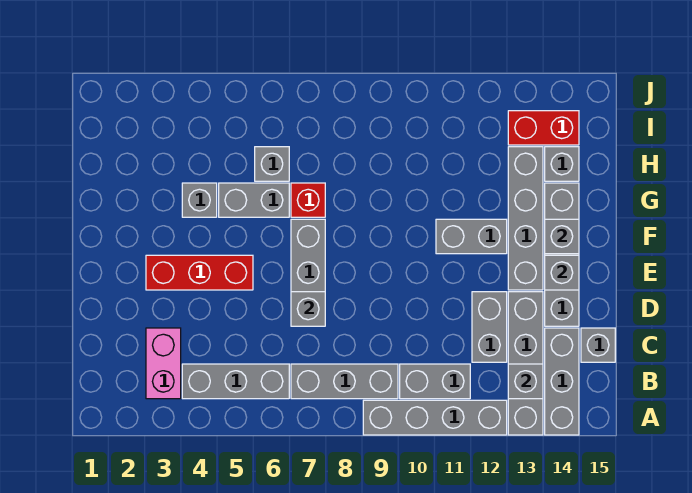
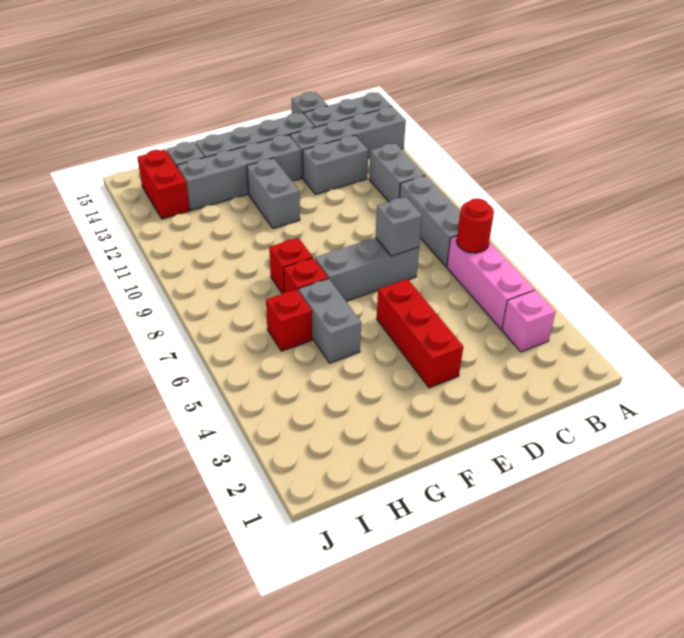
grey brick A9:A12 level 1 -> none
pink brick B3:C3 level 1 -> pink brick B3 level 1
grey brick B4:B6 level 1 -> pink brick B4:B6 level 1
none -> red round brick B6 level 2
grey brick B13 level 2 -> none
grey brick E14 level 2 -> none
grey brick F14 level 2 -> none
grey brick G4 level 1 -> none
none -> red brick G8 level 1
grey brick H6 level 1 -> red brick H6 level 1

